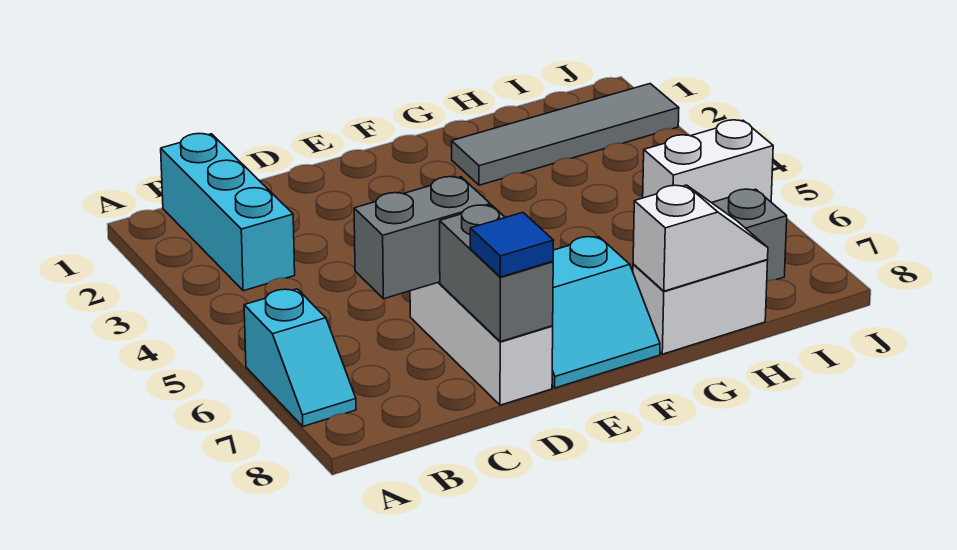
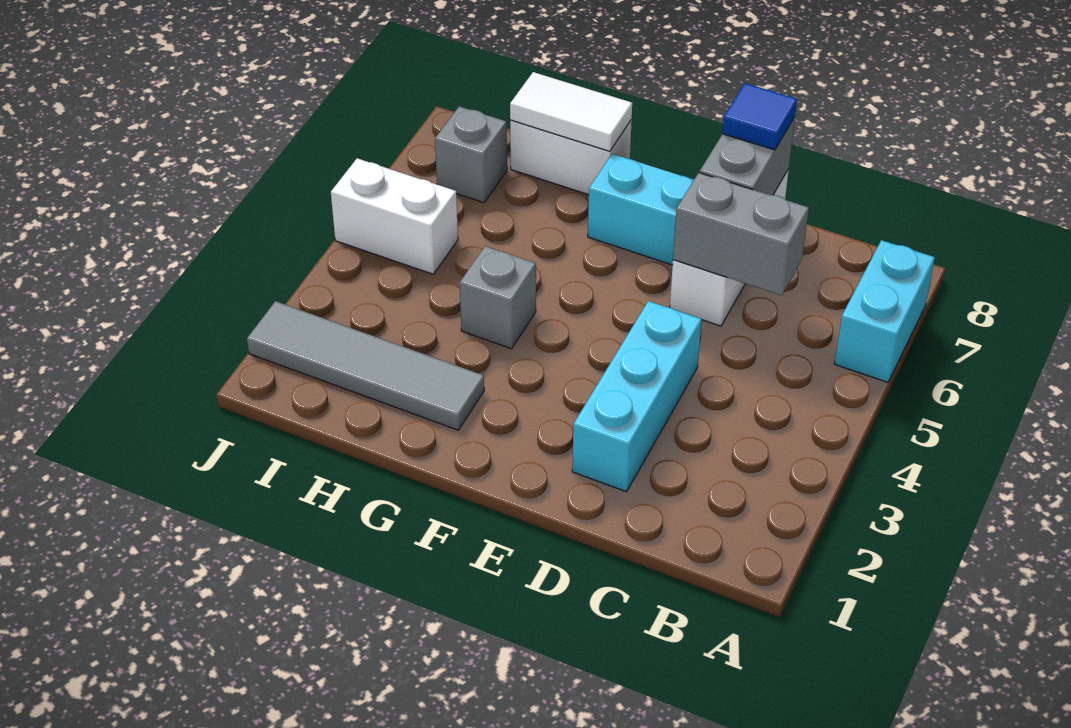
cyan slope A6:A7 level 1 top 6 -> cyan brick A6:A7 level 1
cyan brick B1:B3 level 1 -> cyan brick D2:D4 level 1
none -> grey brick G4 level 1
white slope G8:H8 level 2 top G -> white tile G8:H8 level 2

